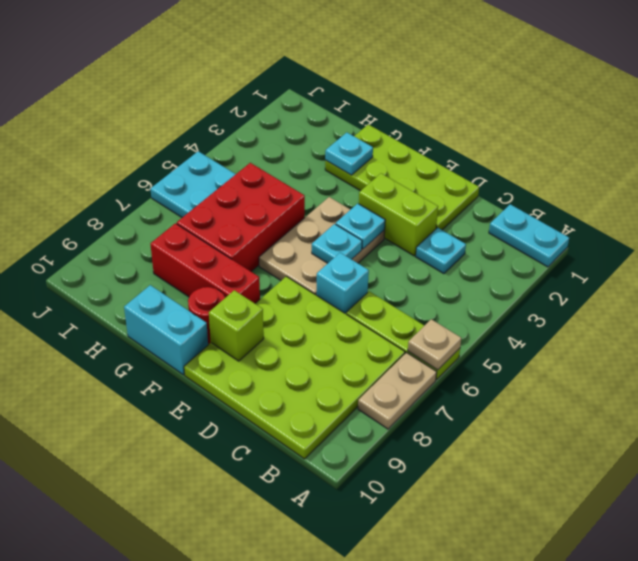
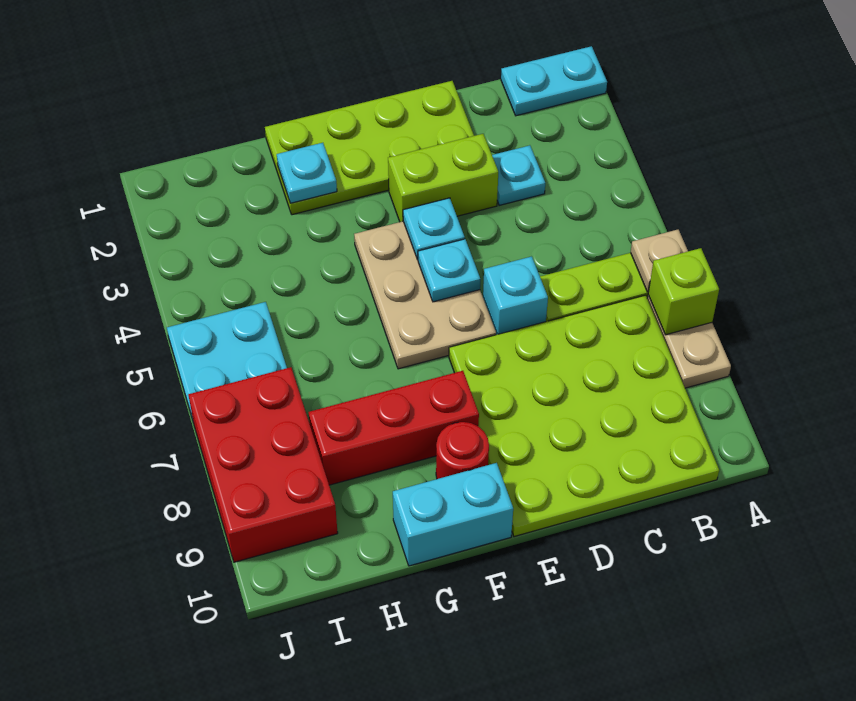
lime brick E9 level 2 -> lime brick A7 level 2
red brick G5:H7 level 1 -> red brick I7:J9 level 1

